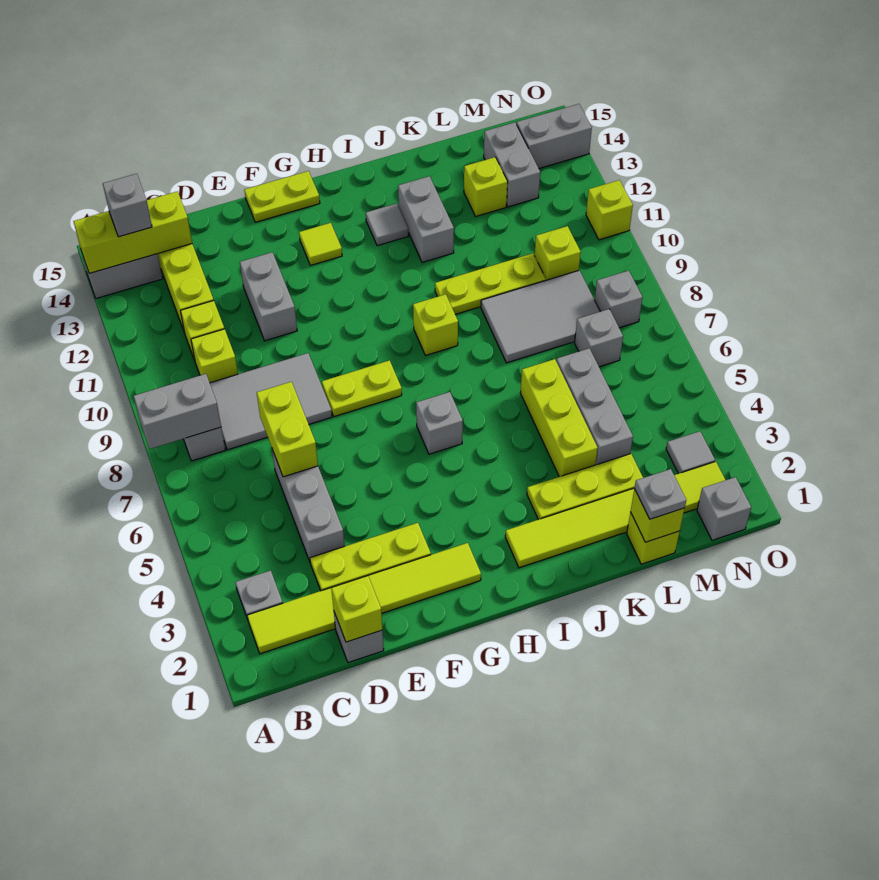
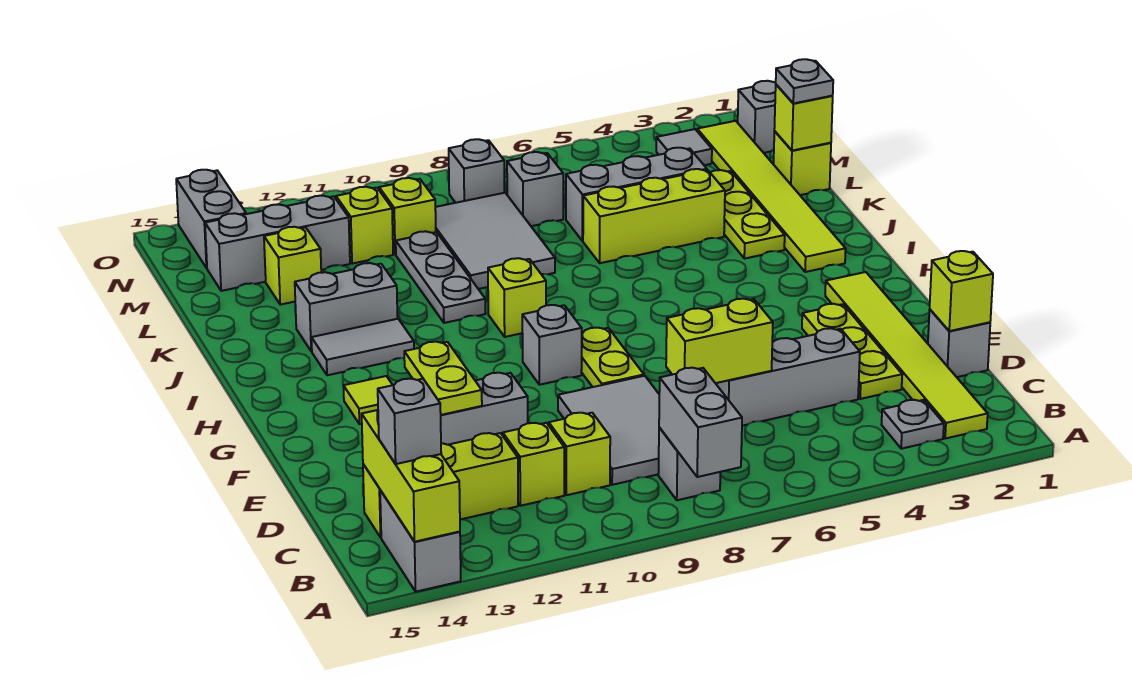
lime plate F15:G15 level 1 -> lime plate E12:F12 level 2
grey brick H6 level 1 -> grey brick G9 level 1
grey tile I13 level 1 -> grey tile I12:I13 level 1
lime plate J10:L10 level 1 -> grey plate J10:L10 level 1
grey brick M13:M14 level 1 -> grey brick M12:M14 level 1
lime brick O11 level 1 -> lime brick M11 level 1

